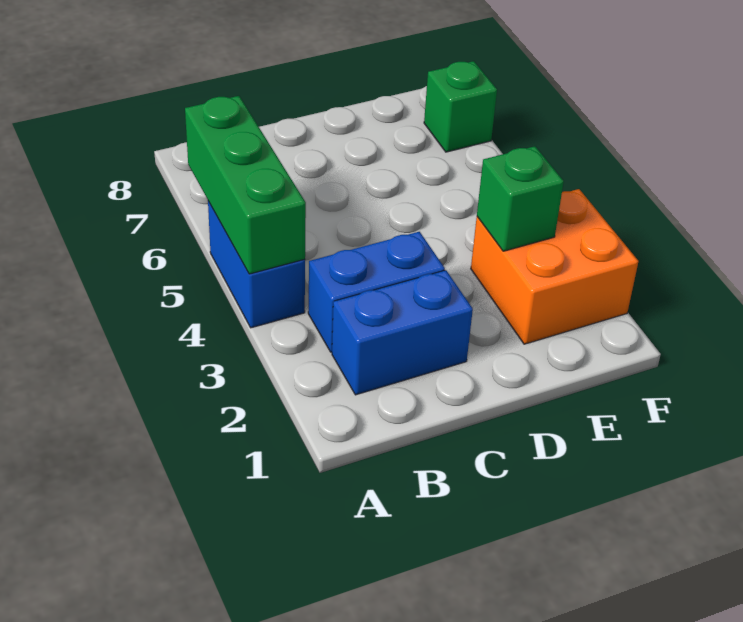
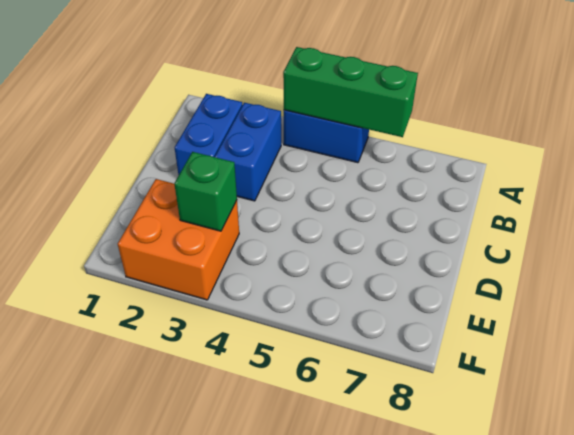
green brick F7 level 1 -> none

